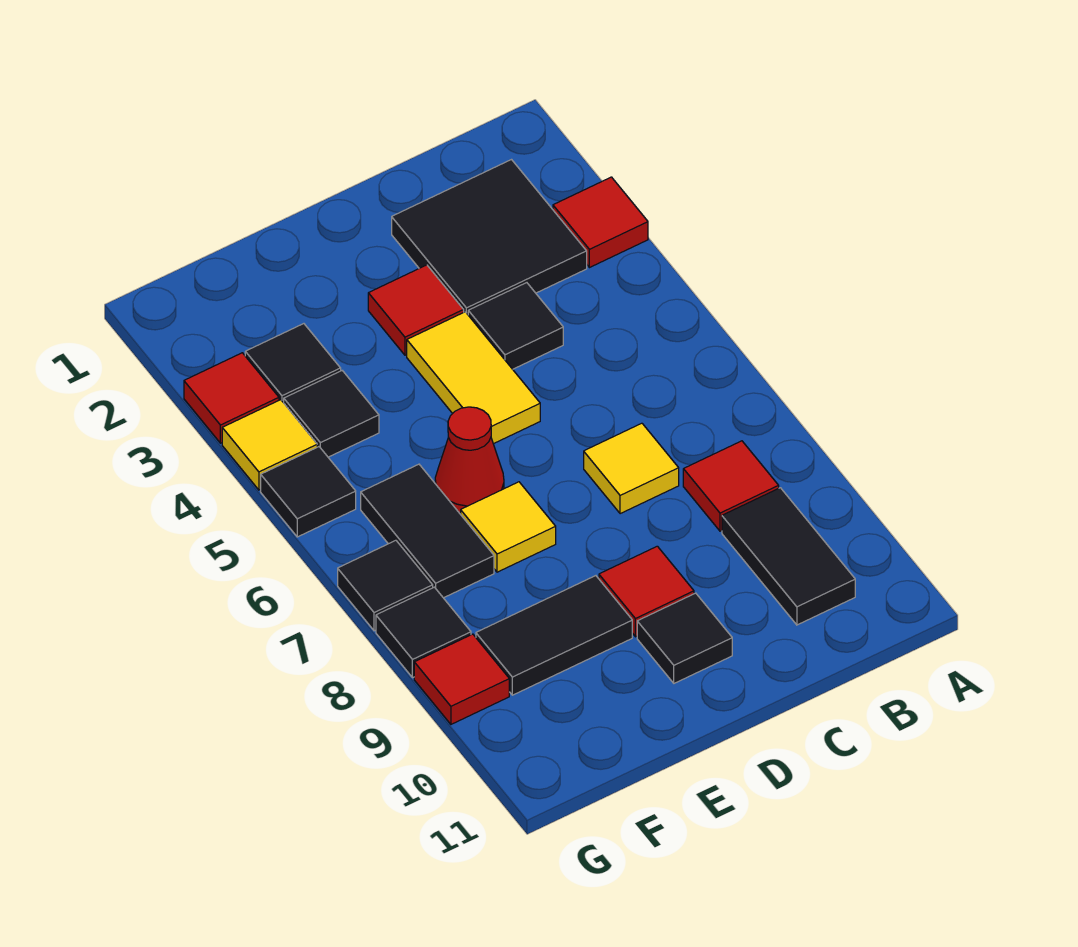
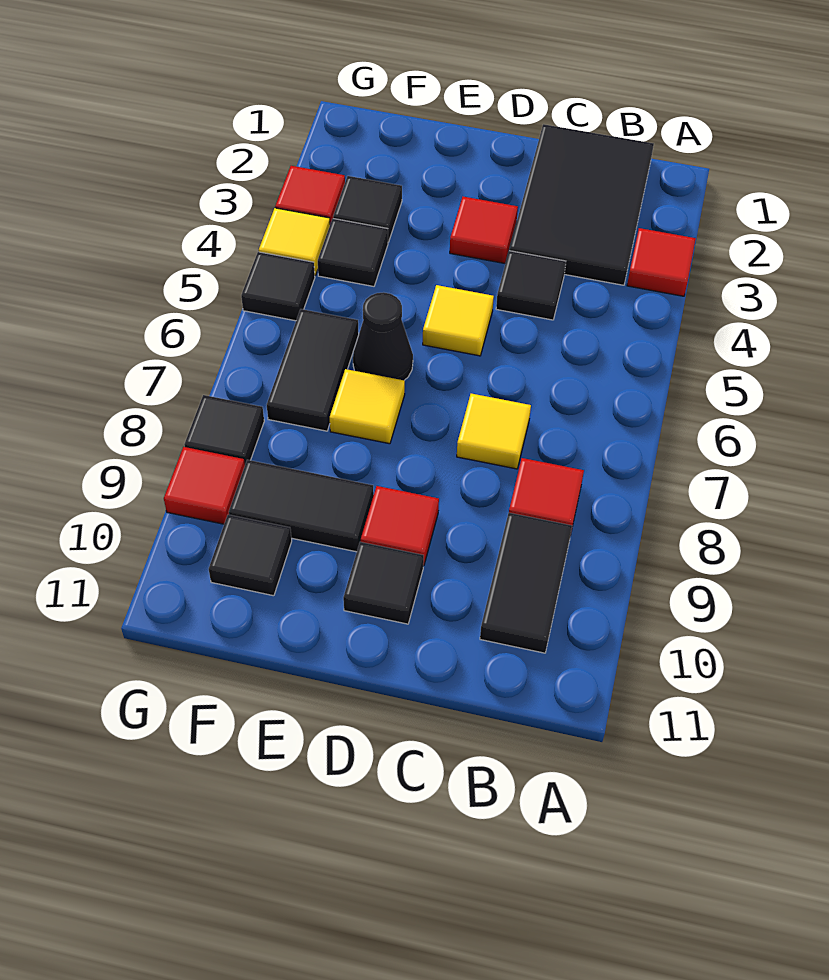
black tile B2:C3 level 1 -> black tile B1:C3 level 1
yellow tile D4:D5 level 1 -> yellow tile D5 level 1
red cone E6 level 1 -> black cone E6 level 1
black tile G7 level 1 -> black tile F10 level 1

